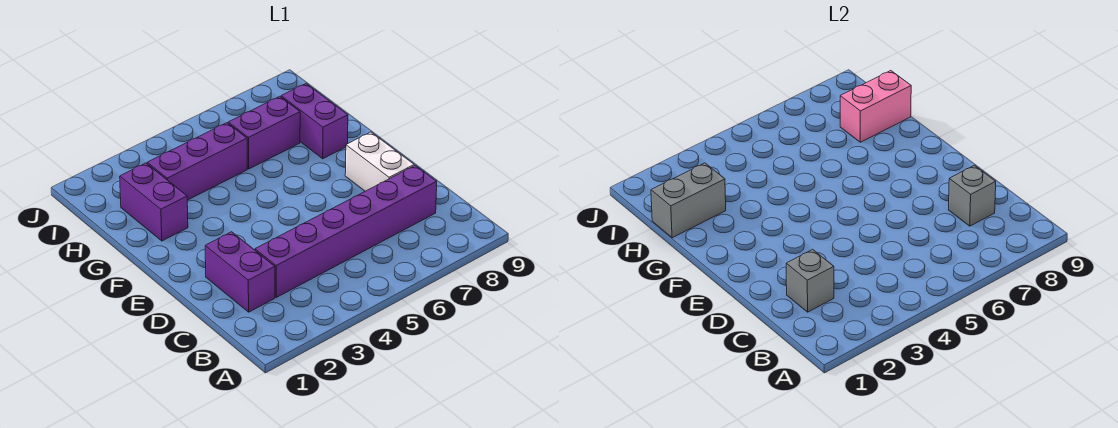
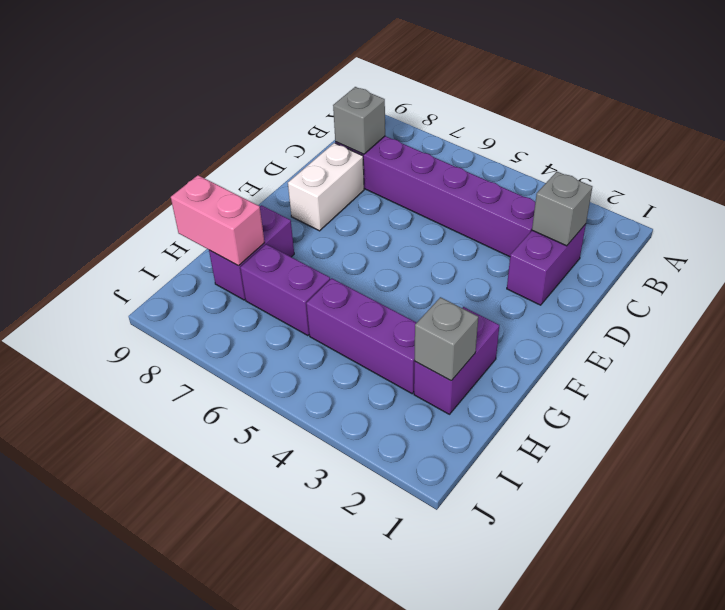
grey brick H1:H2 level 2 -> grey brick H2 level 2

